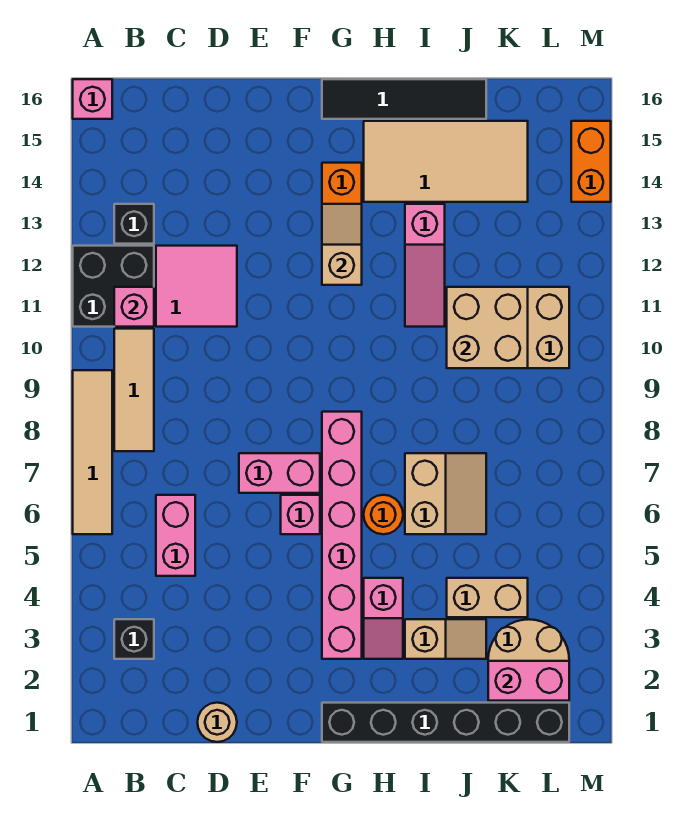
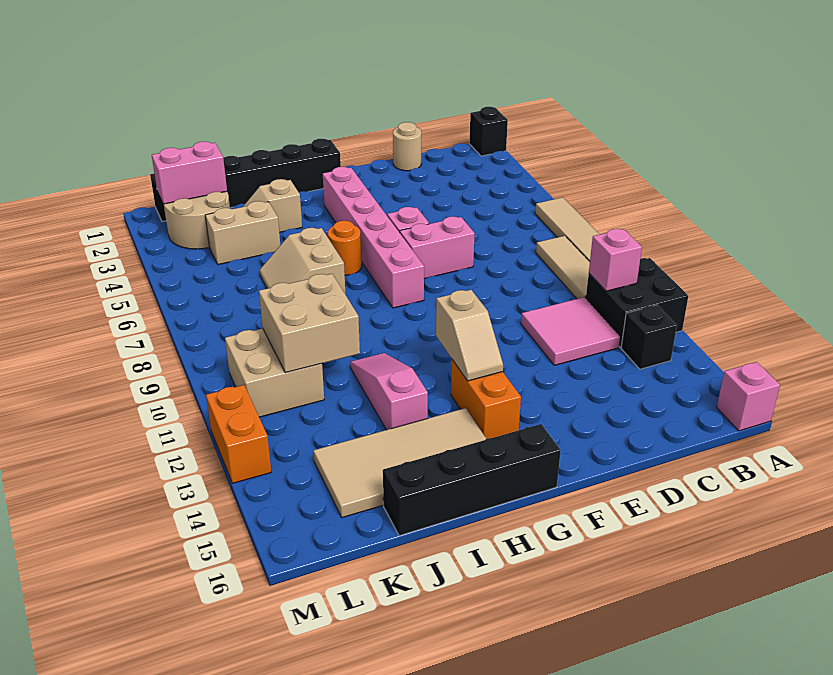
black brick B3 level 1 -> black brick A1 level 1
pink brick C5:C6 level 1 -> none
black tile G16:J16 level 1 -> black brick G16:J16 level 1
pink slope H3:H4 level 1 top 4 -> none
orange brick M14:M15 level 1 -> orange brick M12:M13 level 1

